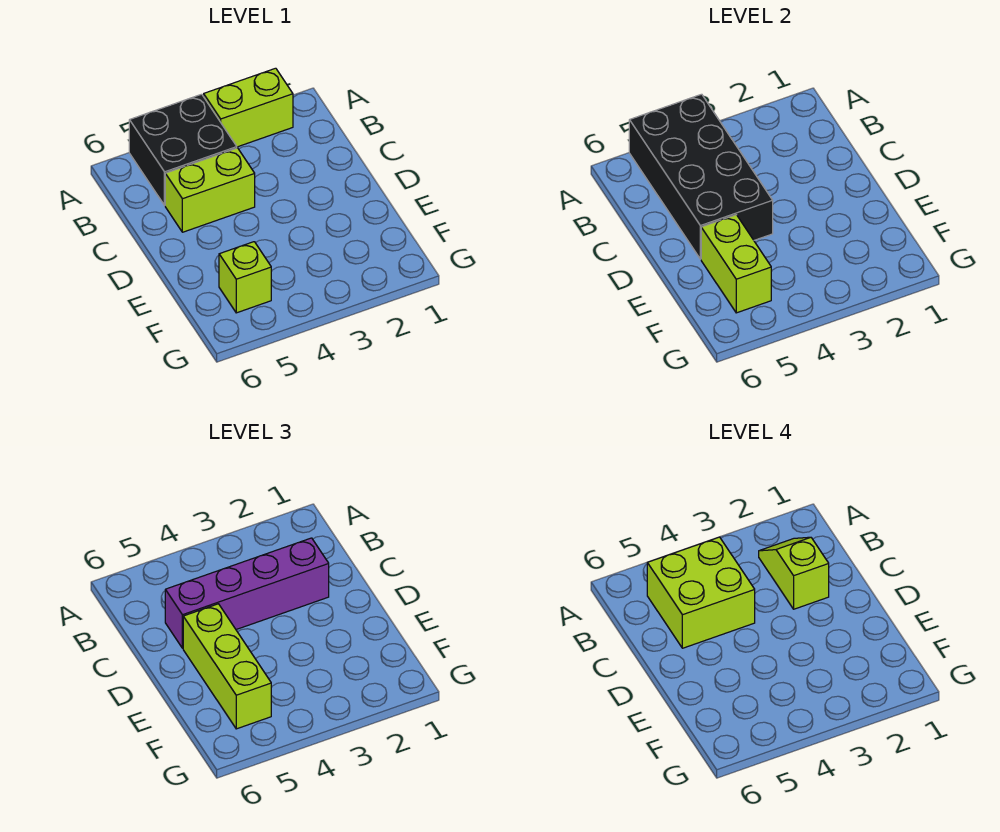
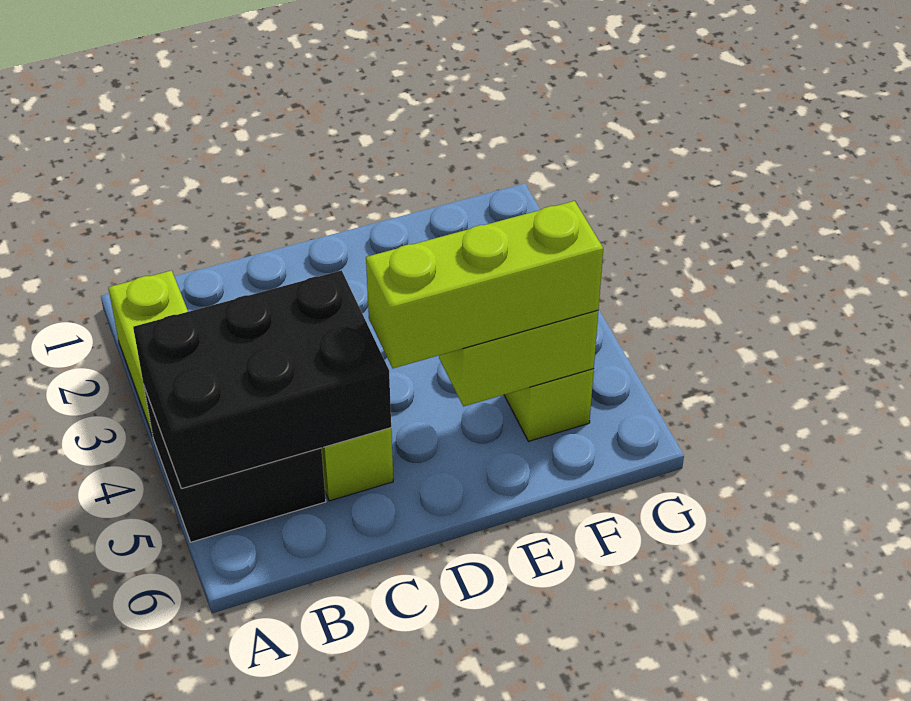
black brick A4:D5 level 2 -> black brick A4:C5 level 2
lime slope B2:C2 level 4 top C -> none
lime brick B4:C5 level 4 -> none
purple brick C2:C5 level 3 -> none

